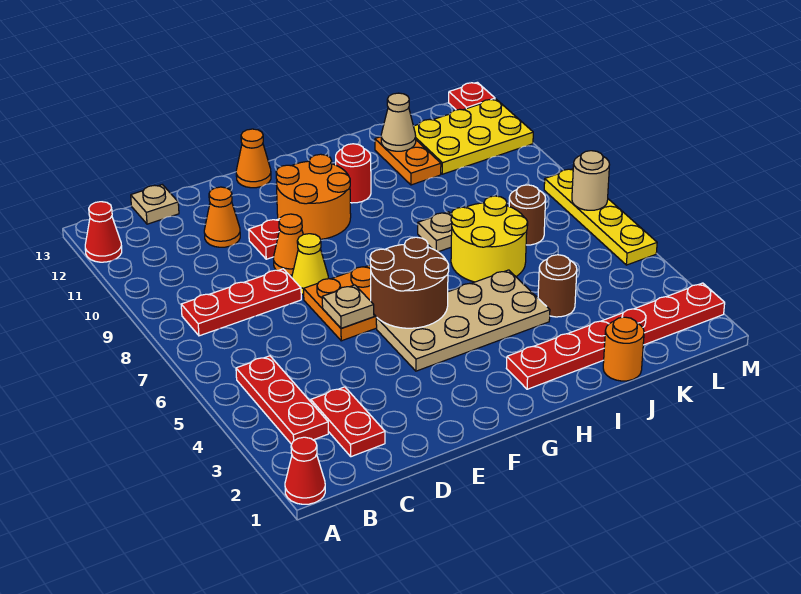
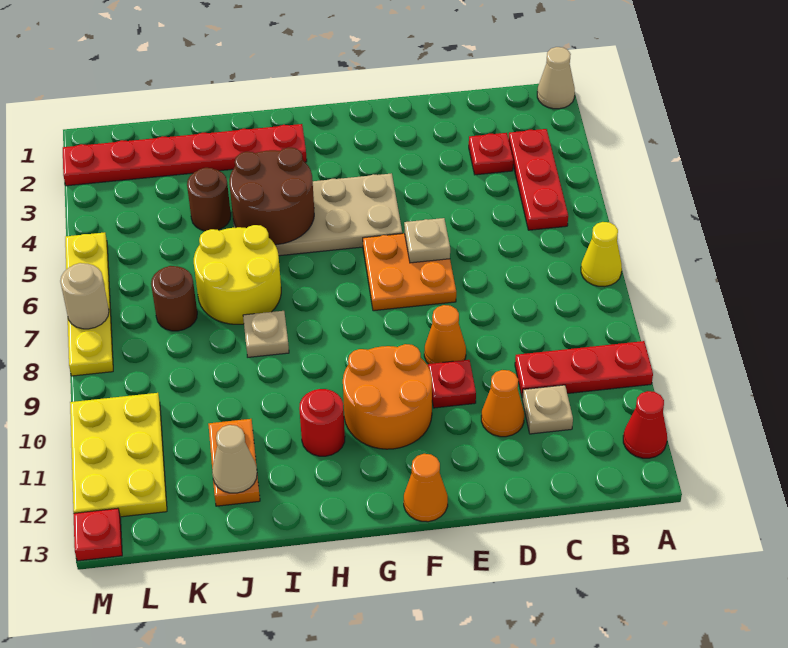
red cone A1 level 1 -> tan cone A1 level 1
red plate B8:D8 level 1 -> red plate A10:C10 level 1
red plate C2:C3 level 1 -> red plate C3 level 1
tan plate C13 level 1 -> tan plate C11 level 1
yellow cone E8 level 1 -> yellow cone A7 level 1
brown round brick F5:G6 level 2 -> brown round brick H4:I5 level 2
orange round brick J1 level 1 -> none
yellow plate K11:M12 level 1 -> yellow plate L10:M12 level 1

